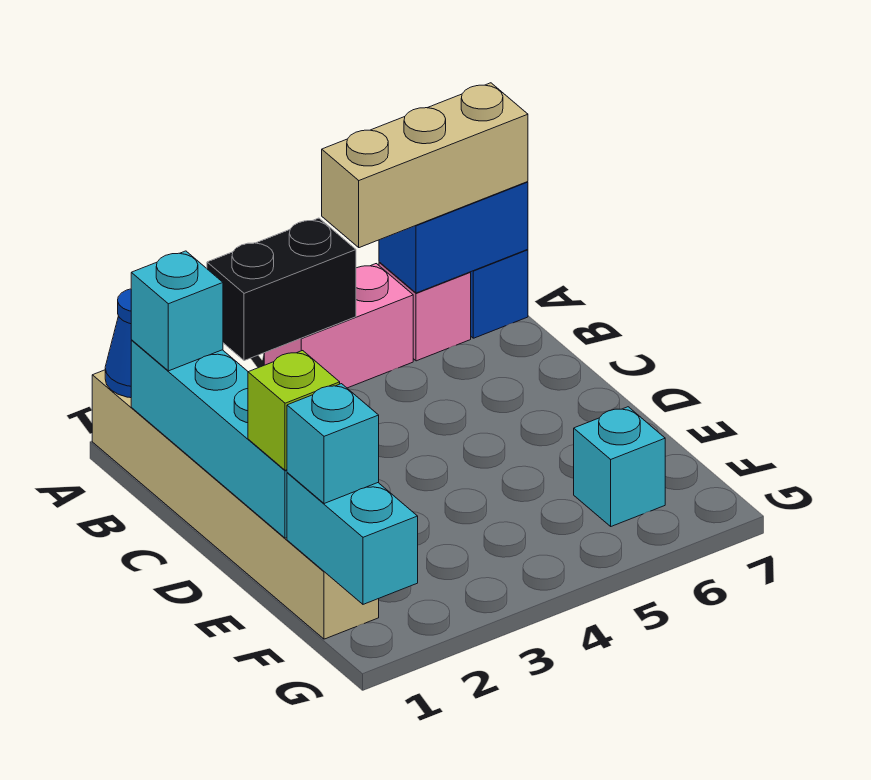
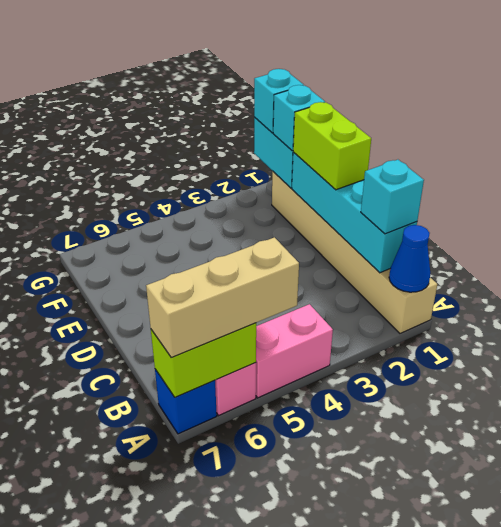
black brick A3:A4 level 2 -> none
blue brick A6:A7 level 2 -> lime brick A6:A7 level 2
lime brick E1 level 3 -> lime brick D1:E1 level 3
cyan brick F6 level 1 -> cyan brick G1 level 3

